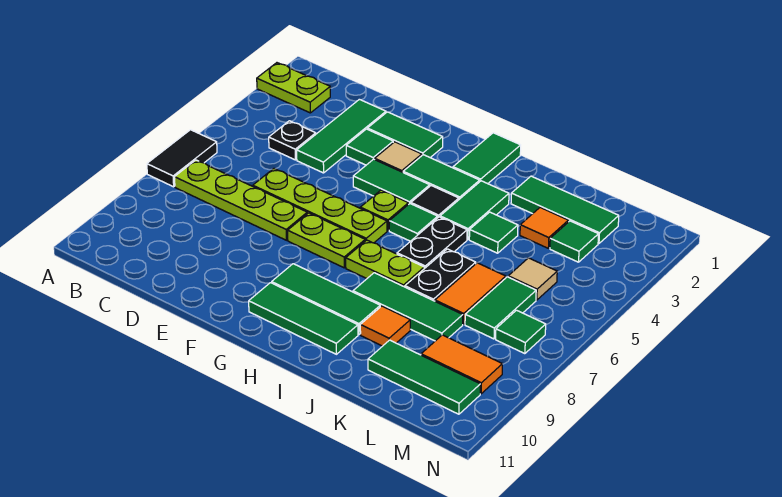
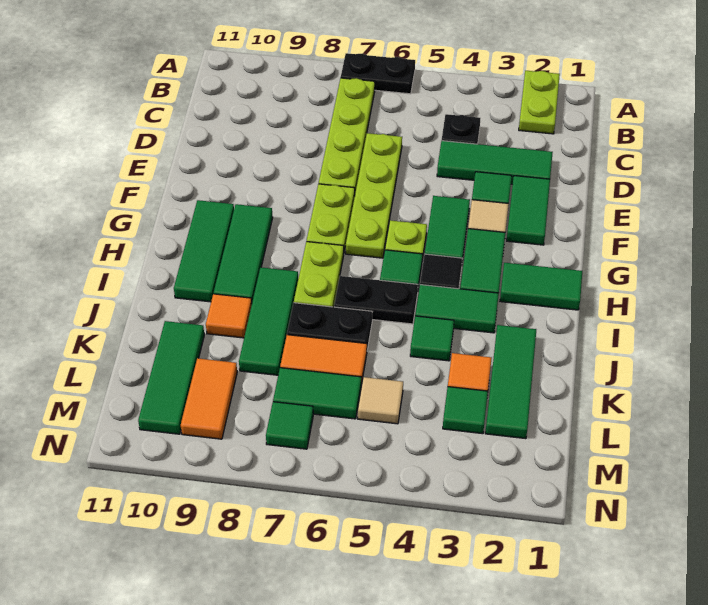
black tile A6:A7 level 1 -> black plate A6:A7 level 1

